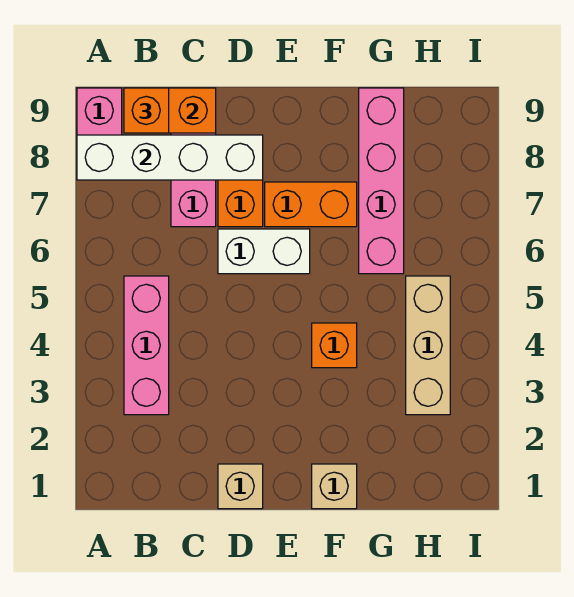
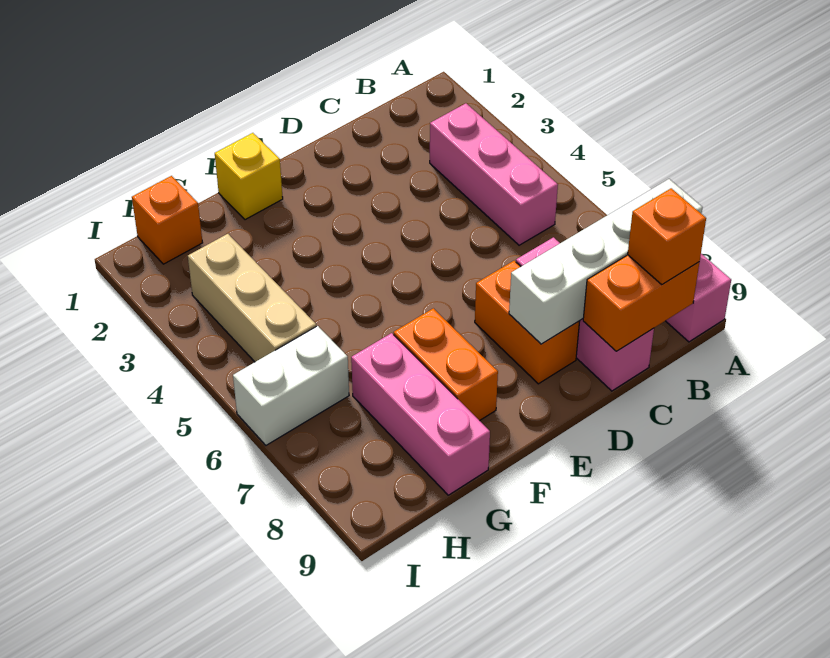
tan brick D1 level 1 -> none
white brick D6:E6 level 1 -> white brick H6:I6 level 1
orange brick E7:F7 level 1 -> orange brick F7:F8 level 1
tan brick F1 level 1 -> yellow brick F1 level 1
orange brick F4 level 1 -> orange brick H1 level 1
pink brick G6:G9 level 1 -> pink brick G7:G9 level 1

